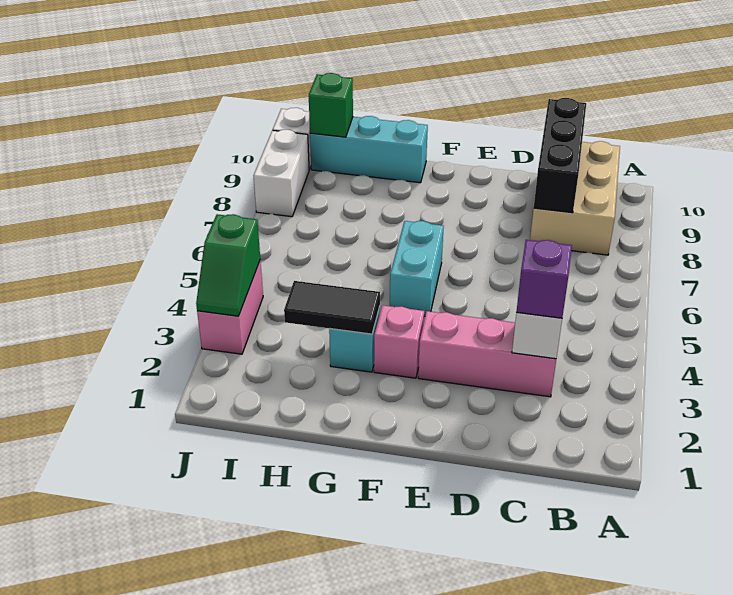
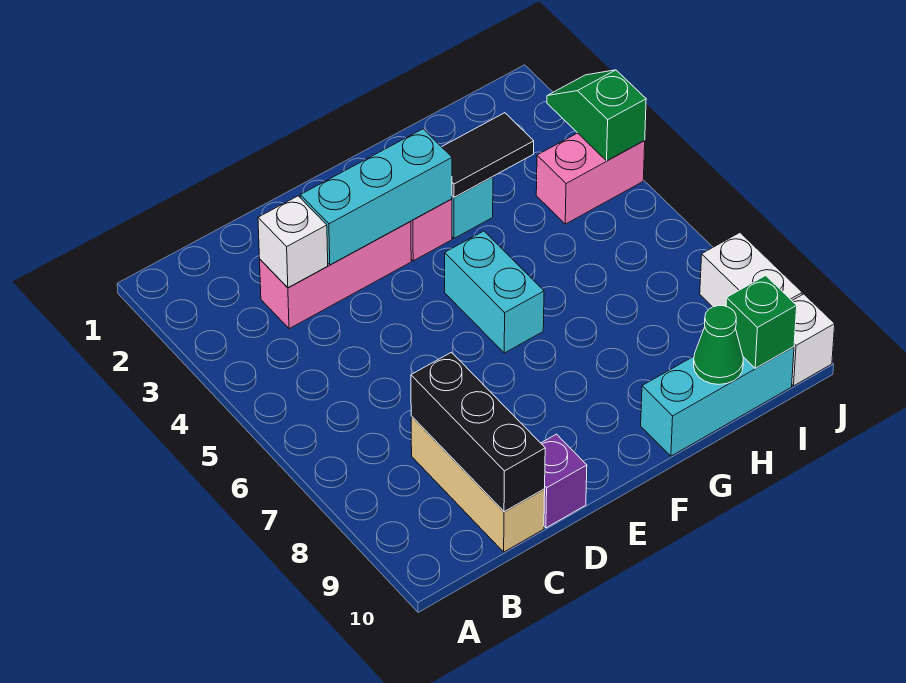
tan brick B8:C10 level 1 -> tan brick C8:C10 level 1
purple brick C3 level 3 -> purple brick D10 level 1
none -> cyan brick D3:F3 level 2
none -> green cone H10 level 2
pink brick J3:J4 level 1 -> pink brick I4:J4 level 1

